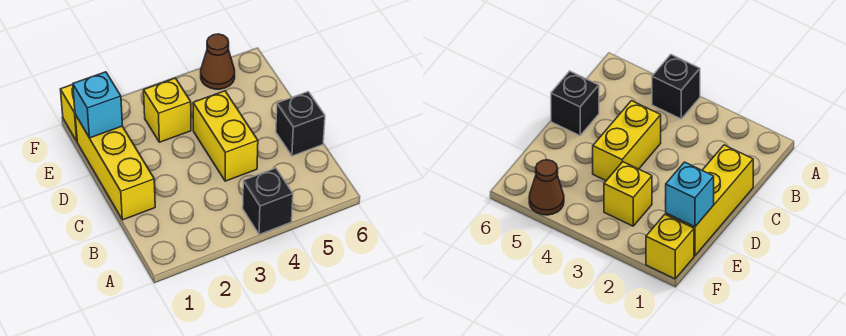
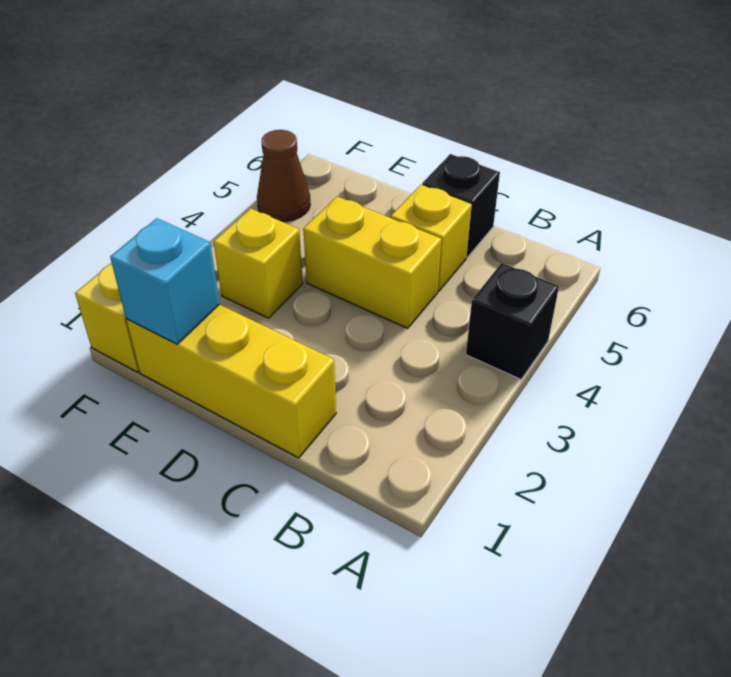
none -> yellow brick C5 level 1

